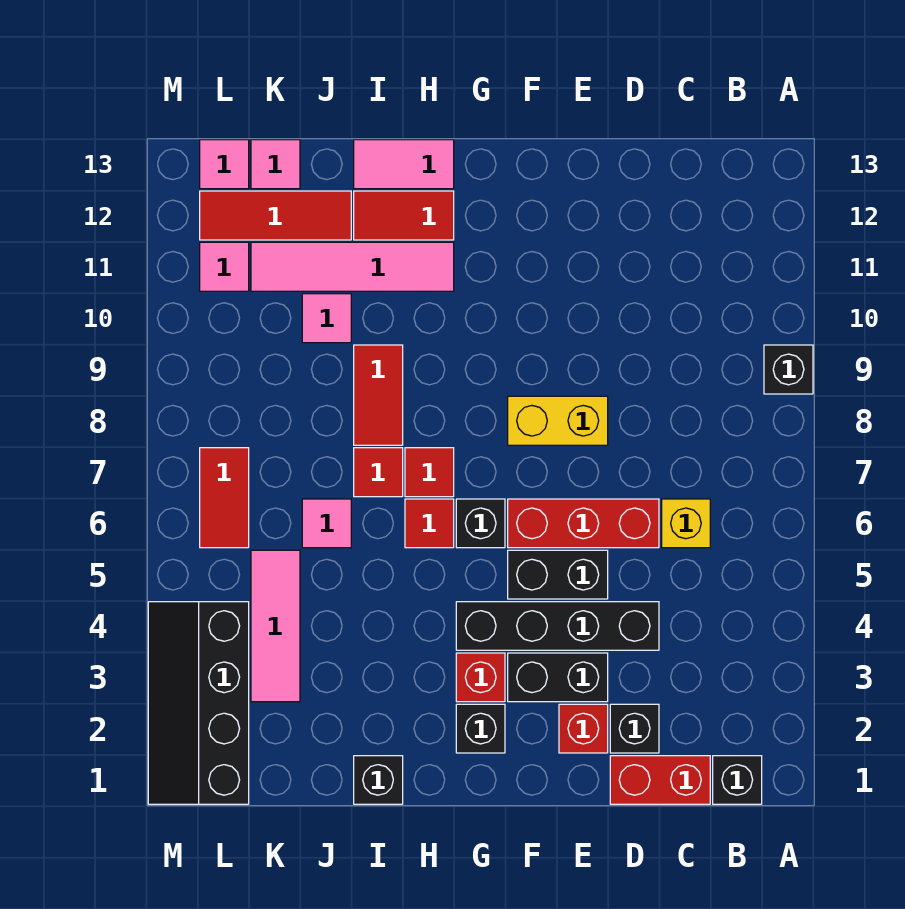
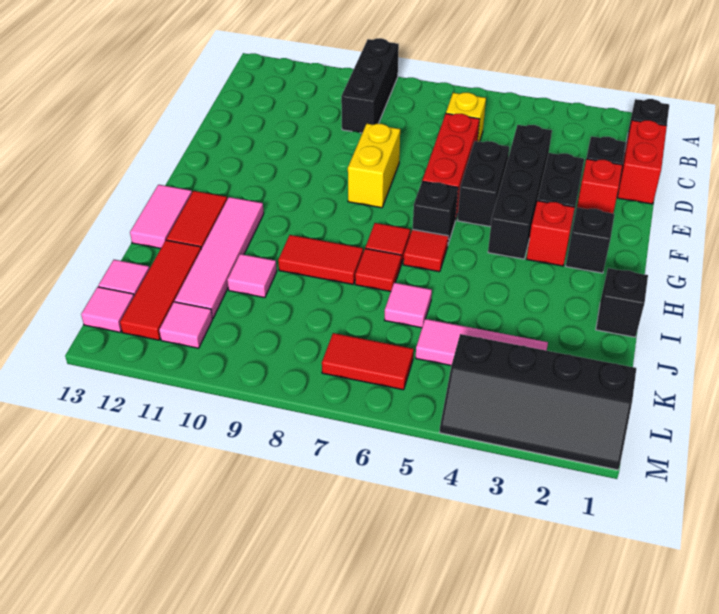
black brick A9 level 1 -> black brick A9:C9 level 1

